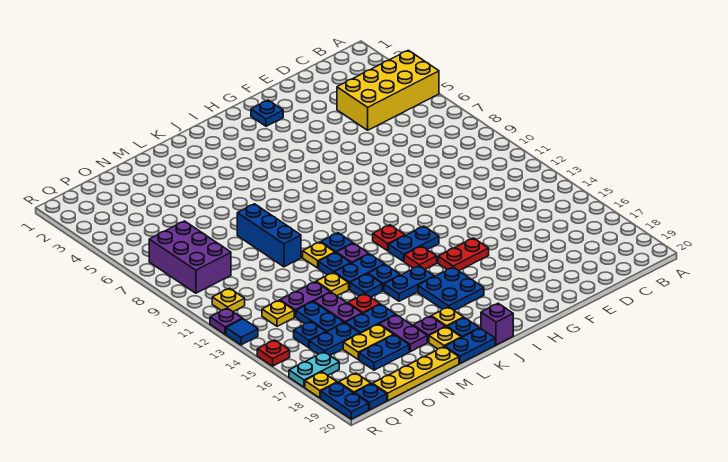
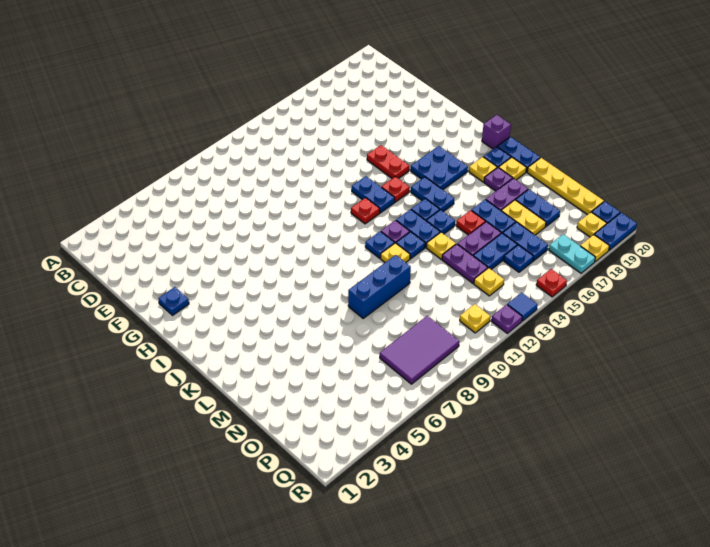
yellow brick A4:D5 level 1 -> none
purple brick P7:Q9 level 1 -> purple tile P7:Q9 level 1

